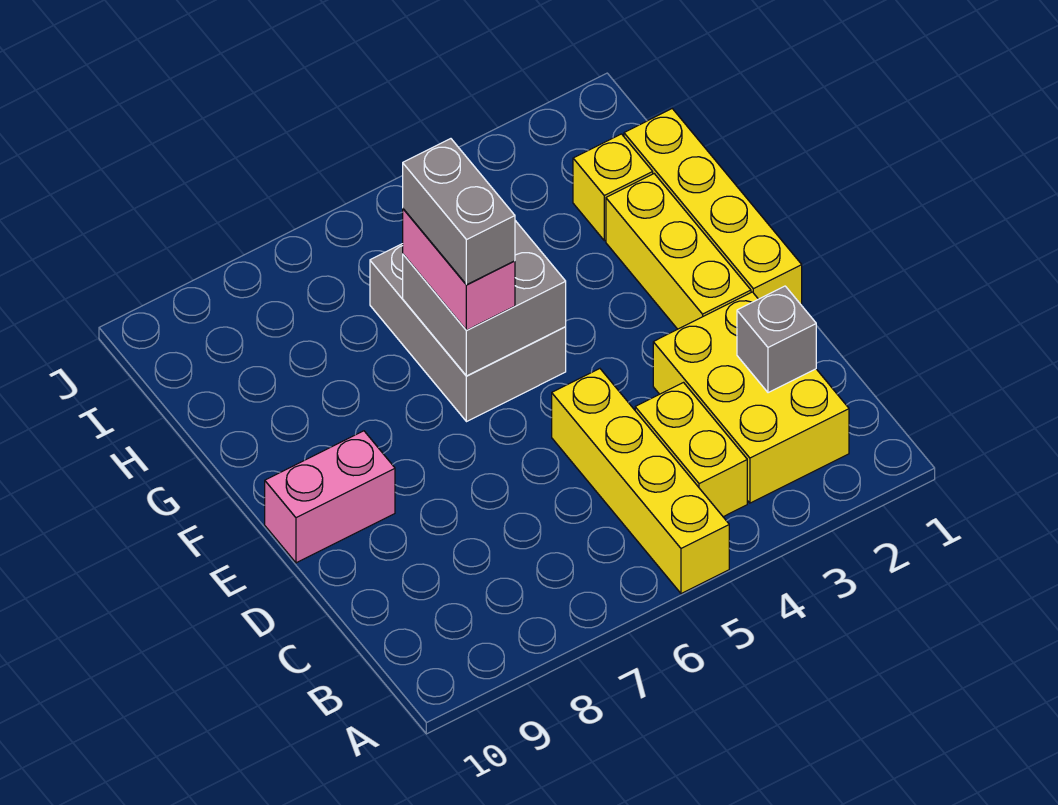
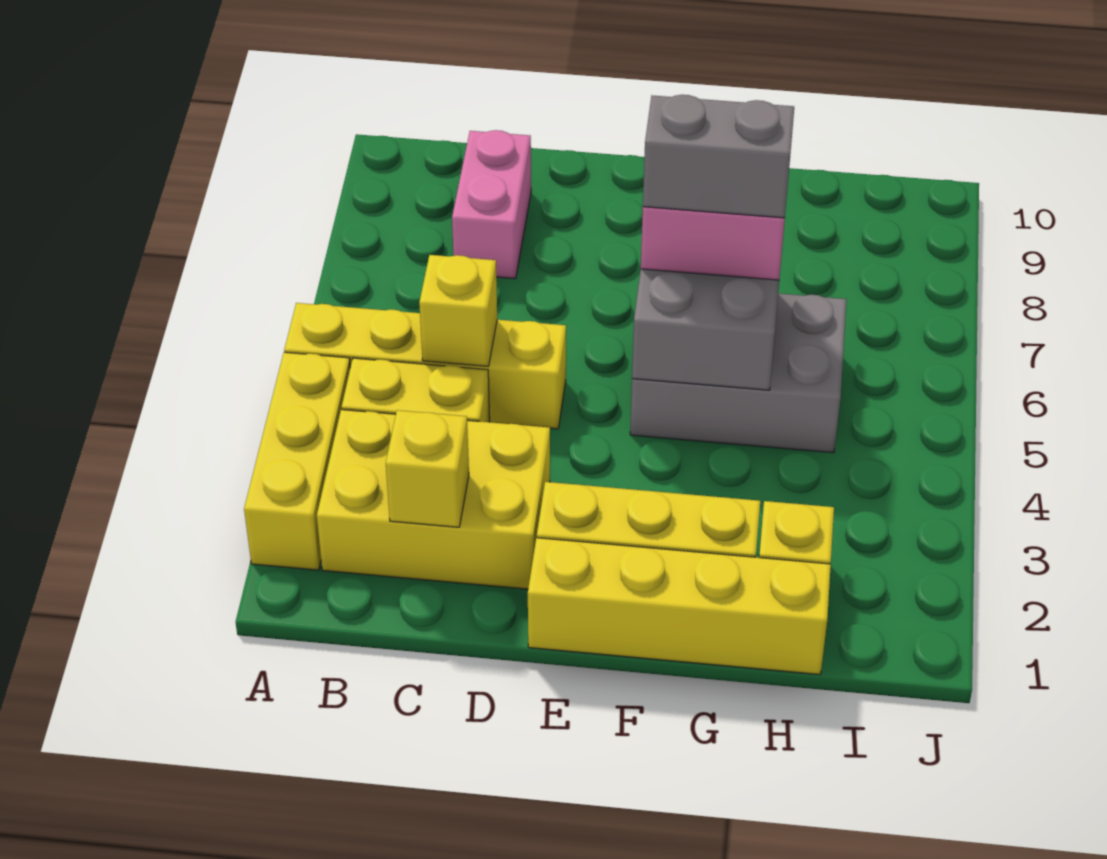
none -> yellow brick A2:A4 level 1
grey brick C2 level 2 -> yellow brick C2 level 2
none -> yellow brick C5 level 2
pink brick E9:E10 level 1 -> pink brick C8:C9 level 1

